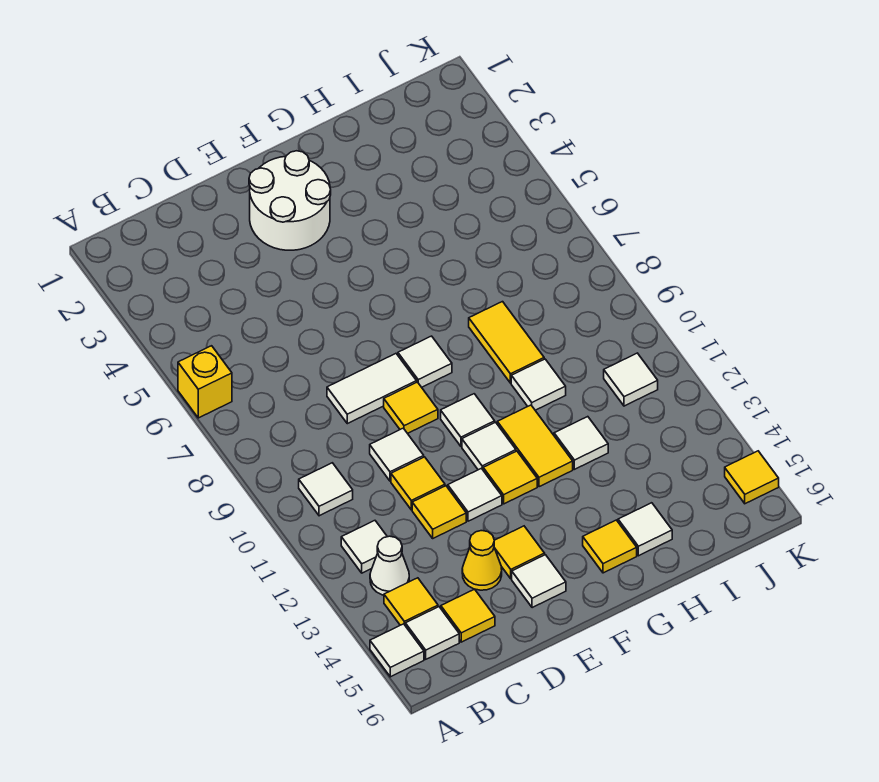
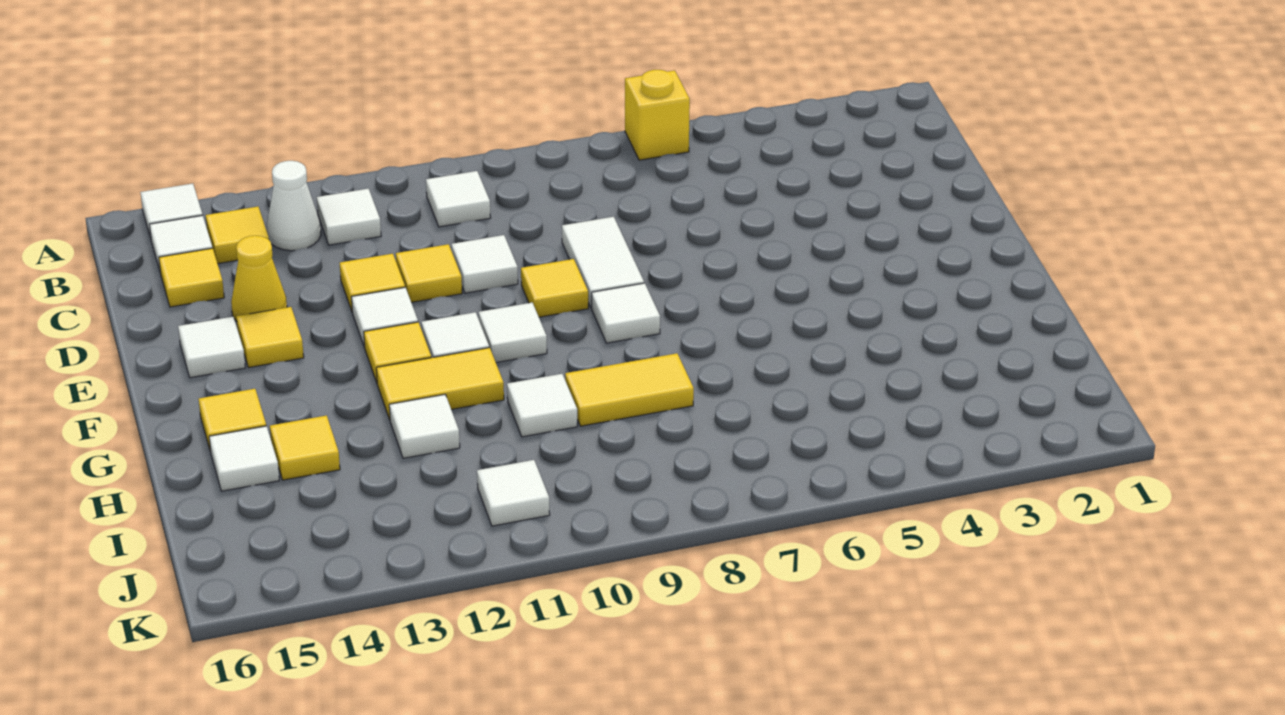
white round brick E2:F3 level 1 -> none
yellow tile K15 level 1 -> yellow tile H14 level 1

